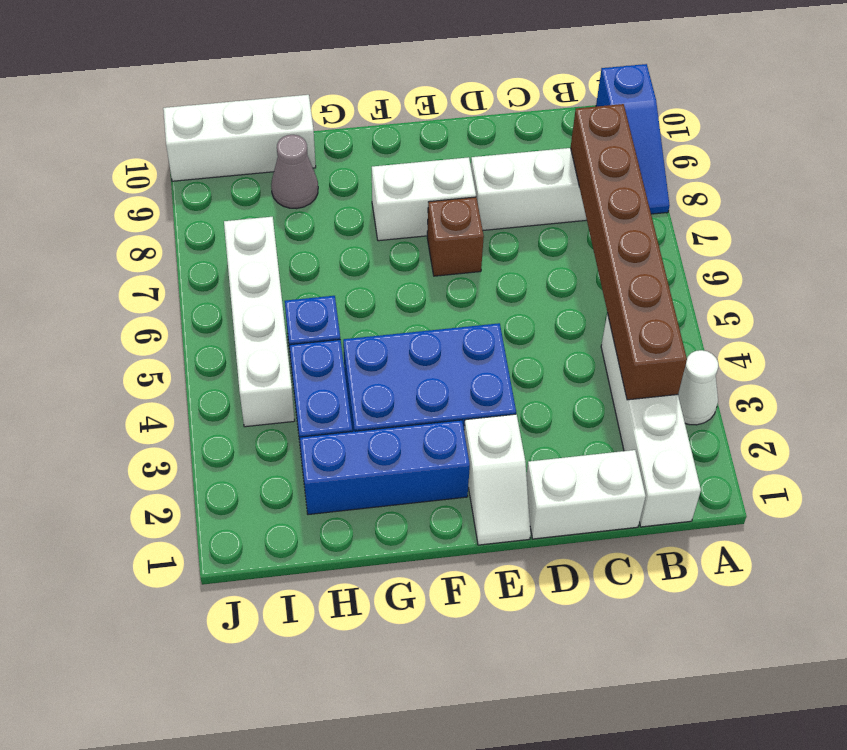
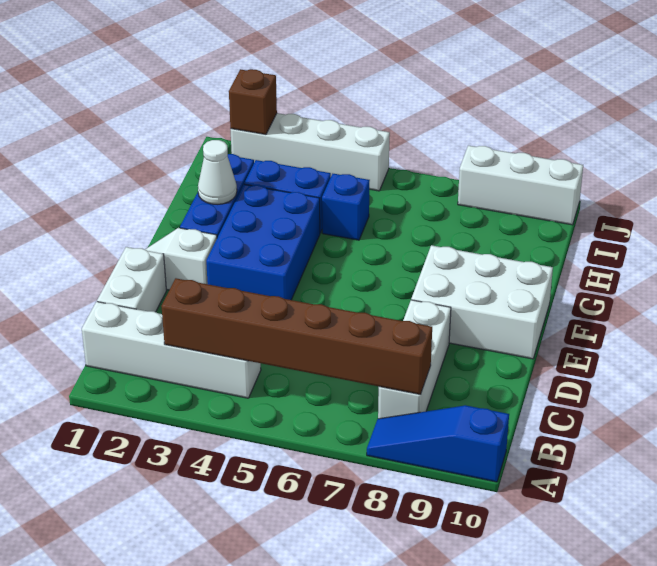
white cone A3 level 1 -> white cone G2 level 2
brown brick E7 level 1 -> brown brick J2 level 2
white brick E8:F8 level 1 -> white brick E8:F10 level 1
grey cone H9 level 1 -> none
white brick H10:J10 level 1 -> white brick J8:J10 level 1
white brick I4:I7 level 1 -> white brick J2:J5 level 1

